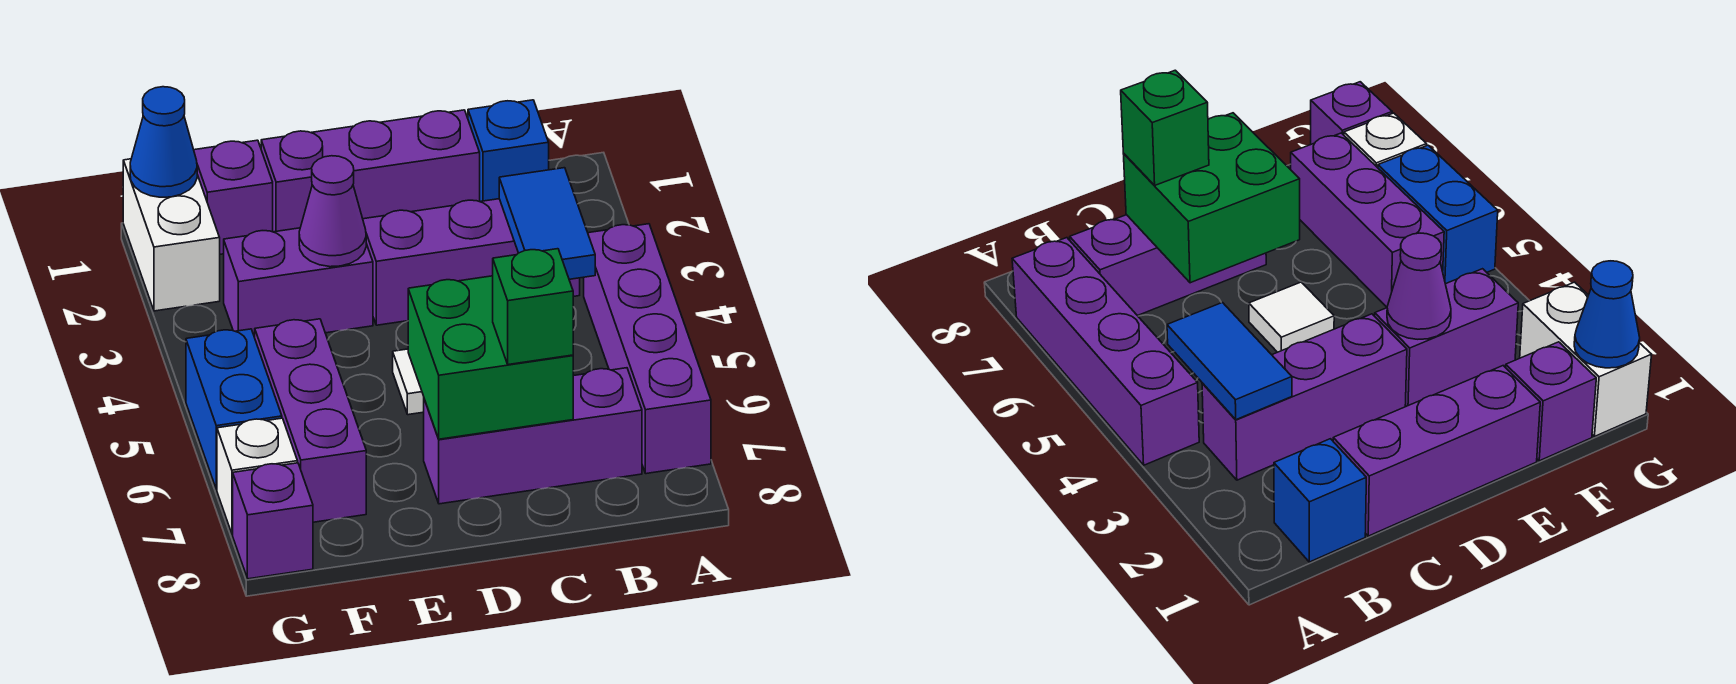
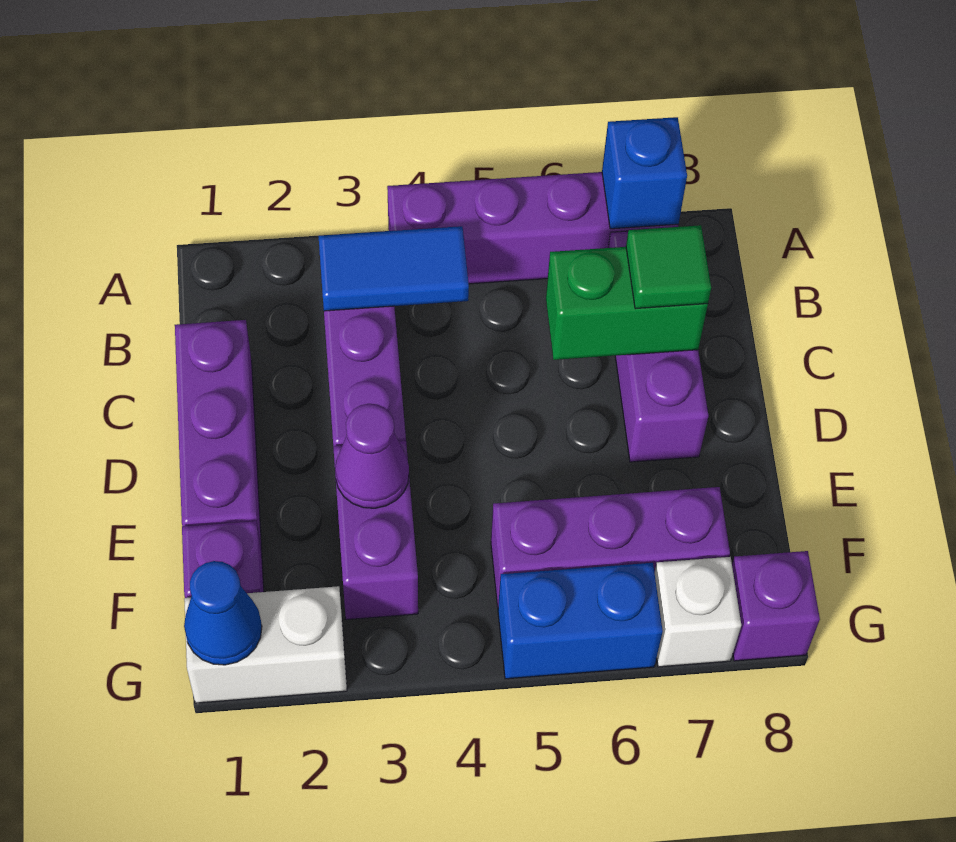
blue brick B1 level 1 -> blue brick A7 level 2
green brick C6:D7 level 2 -> green brick C6:C7 level 2
green brick C7 level 3 -> green tile C7 level 3
white tile D5 level 1 -> none

